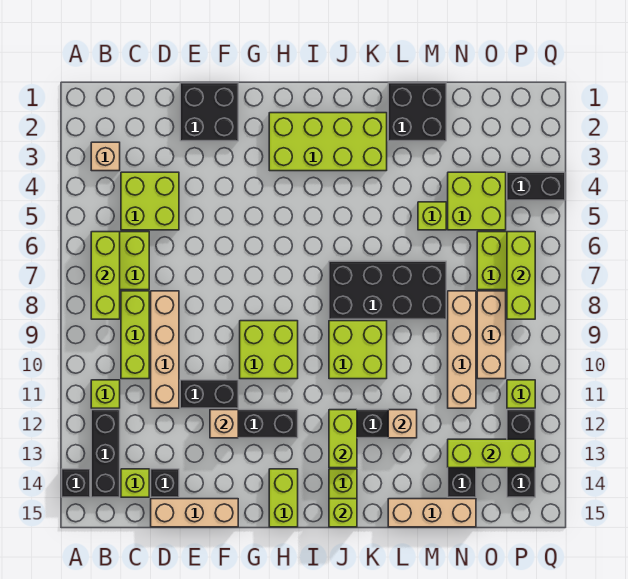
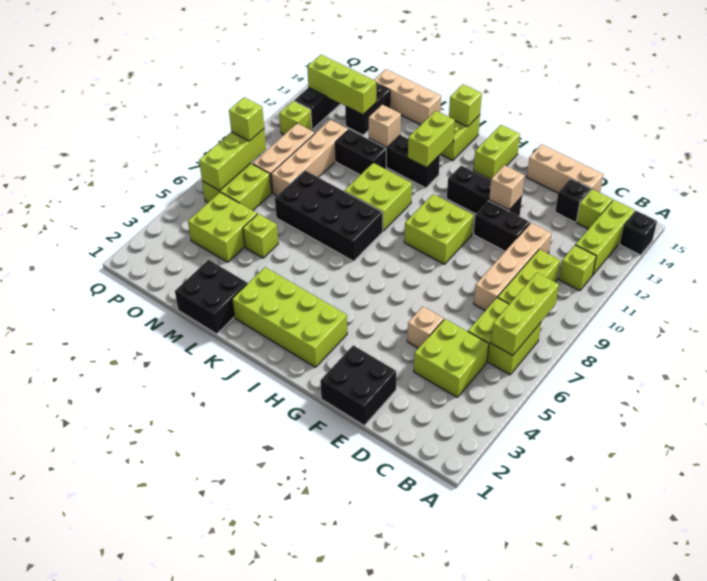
tan brick B3 level 1 -> tan brick E5 level 1
black brick B12:B14 level 1 -> lime brick B12:B14 level 1
black brick P4:Q4 level 1 -> black brick L11:M11 level 1
none -> lime brick P8 level 3

